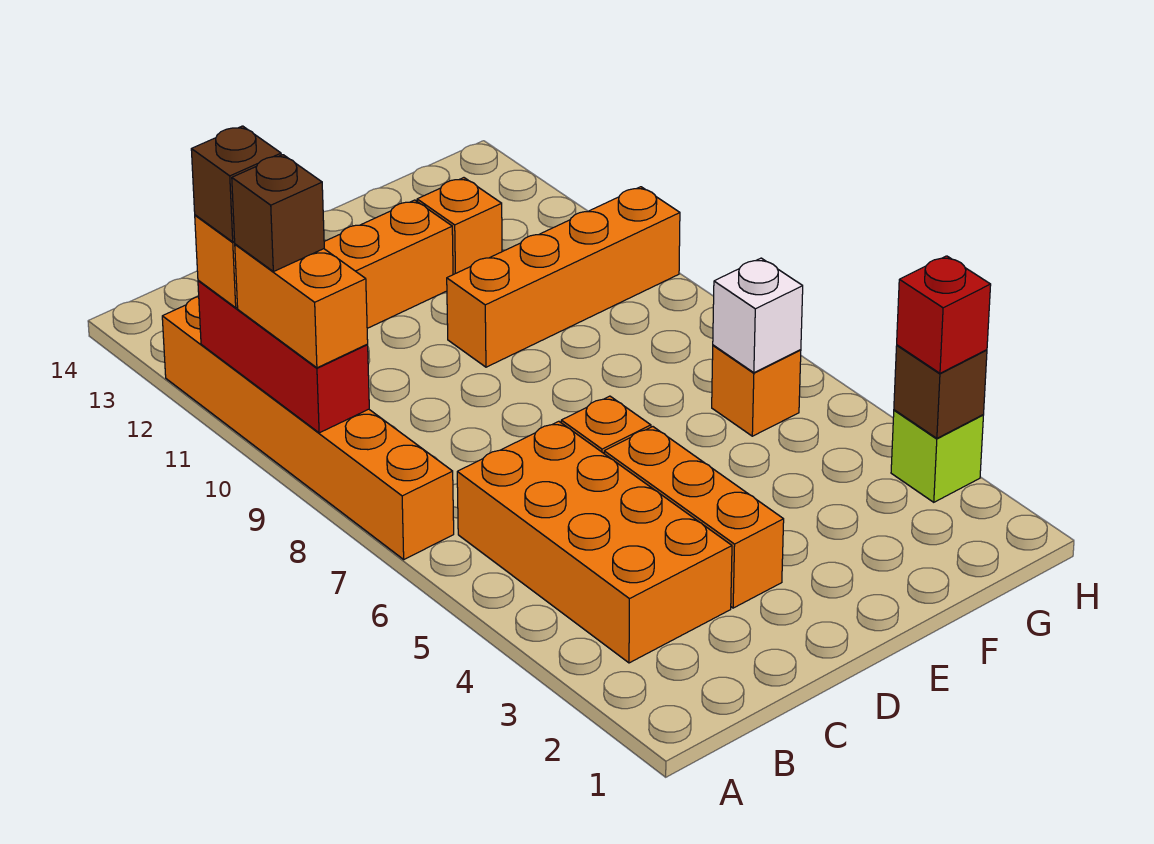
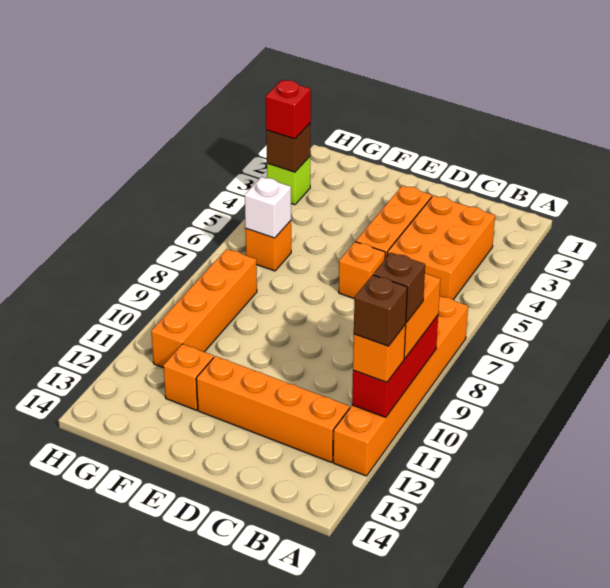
orange brick B3:C6 level 1 -> orange brick B3:C5 level 1
orange brick E10:H10 level 1 -> orange brick G8:G11 level 1

